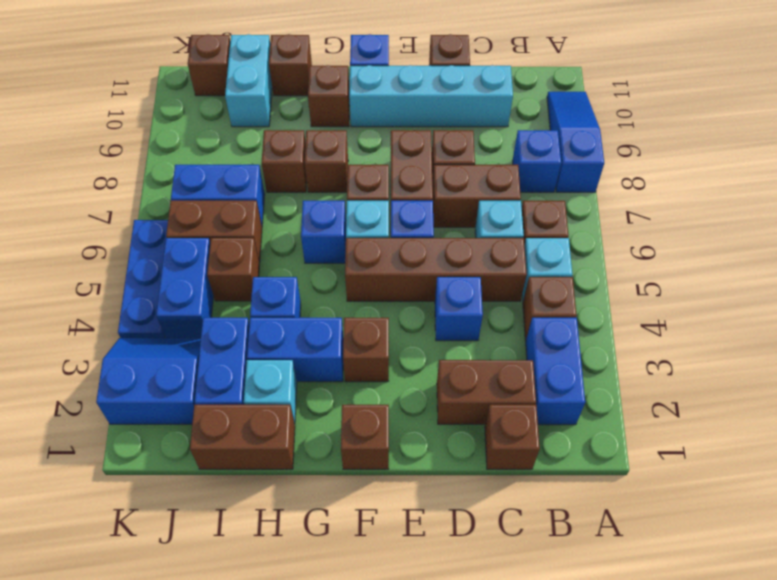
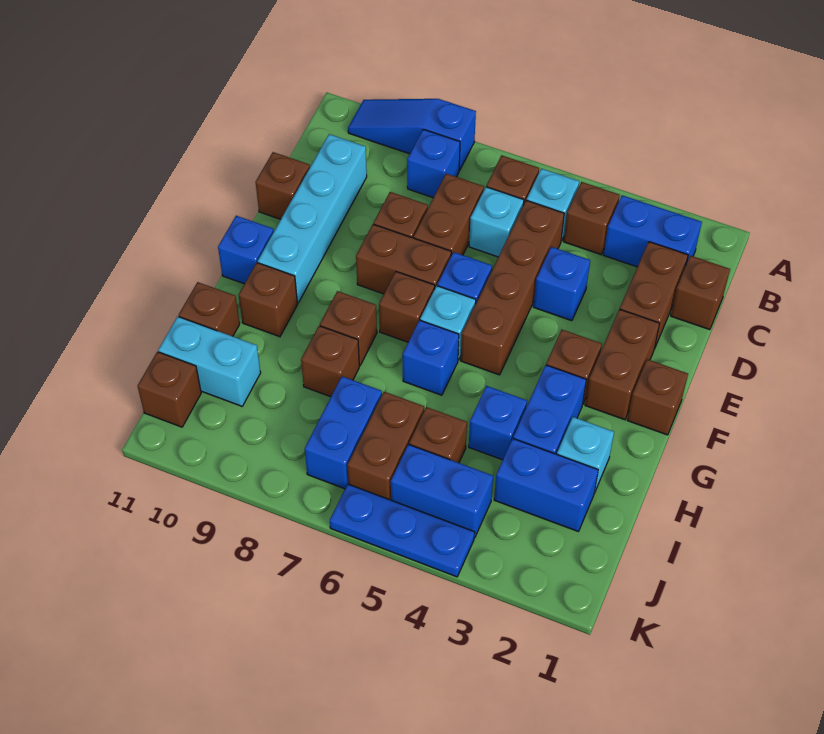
brown brick H1:I1 level 1 -> brown brick E2:F2 level 1
blue slope J2:K3 level 1 top 2 -> none

